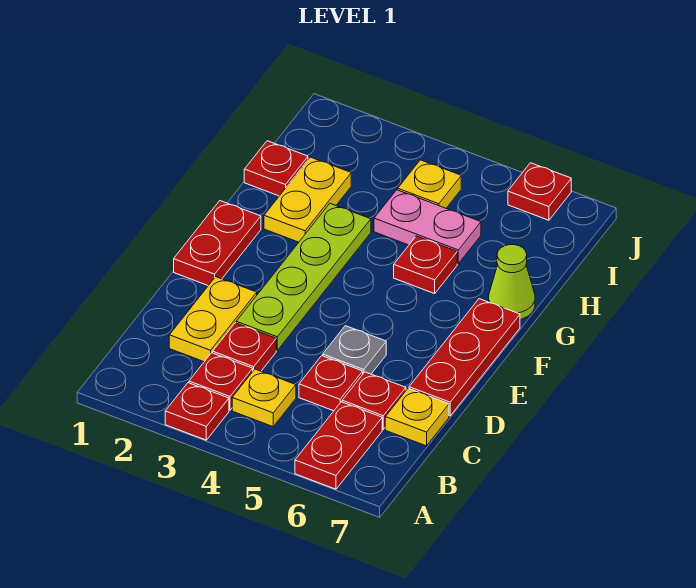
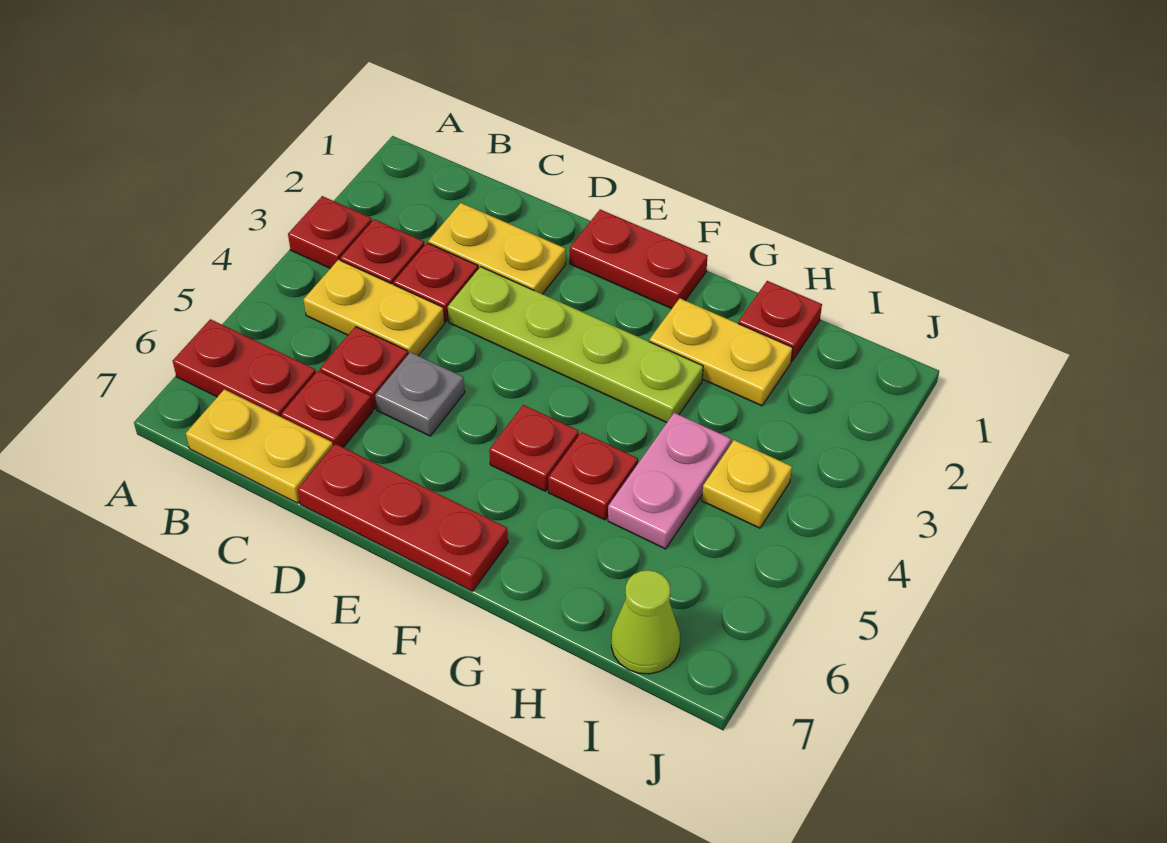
yellow plate B4 level 1 -> yellow plate B4:C4 level 1
yellow plate C7 level 1 -> yellow plate B7:C7 level 1
lime cone G7 level 1 -> lime cone I7 level 1
red plate J6 level 1 -> red plate F5 level 1

